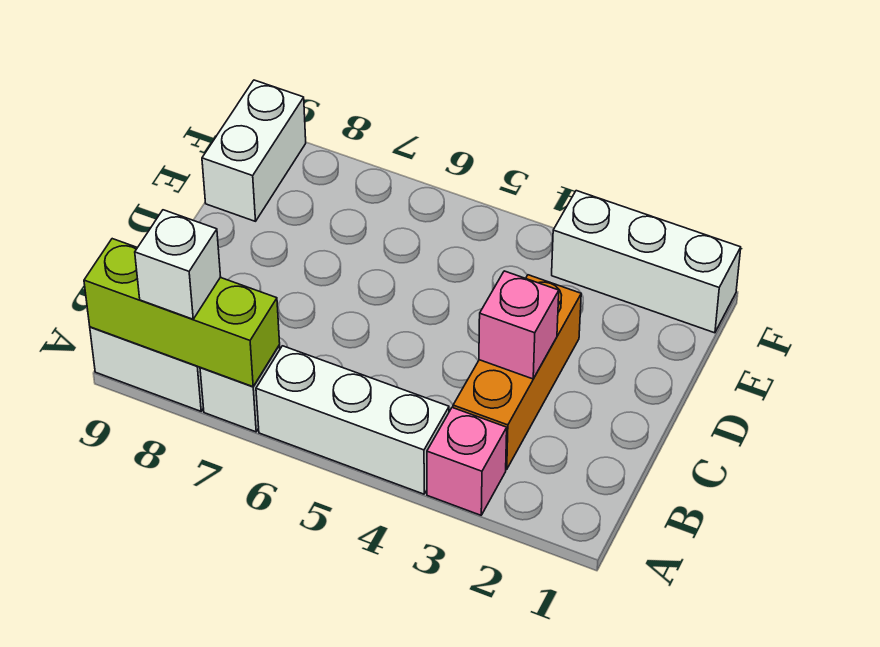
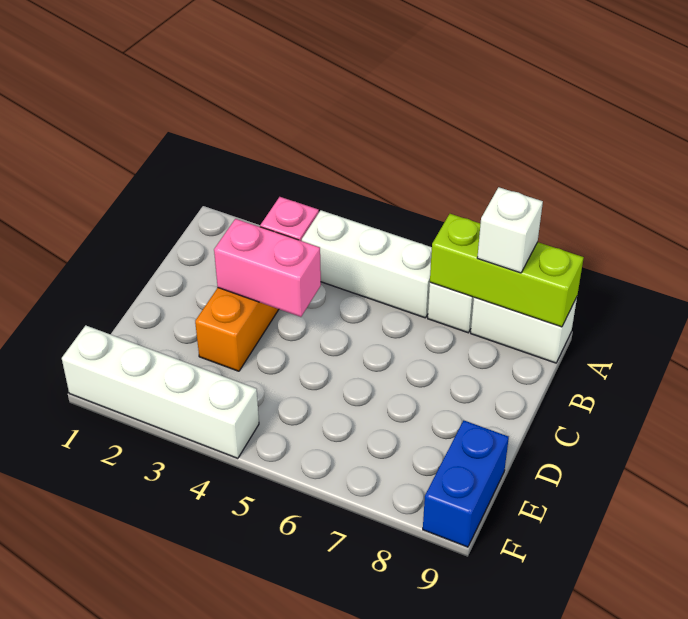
pink brick C3 level 2 -> pink brick C3:C4 level 2
white brick E9:F9 level 1 -> blue brick E9:F9 level 1
white brick F1:F3 level 1 -> white brick F1:F4 level 1

